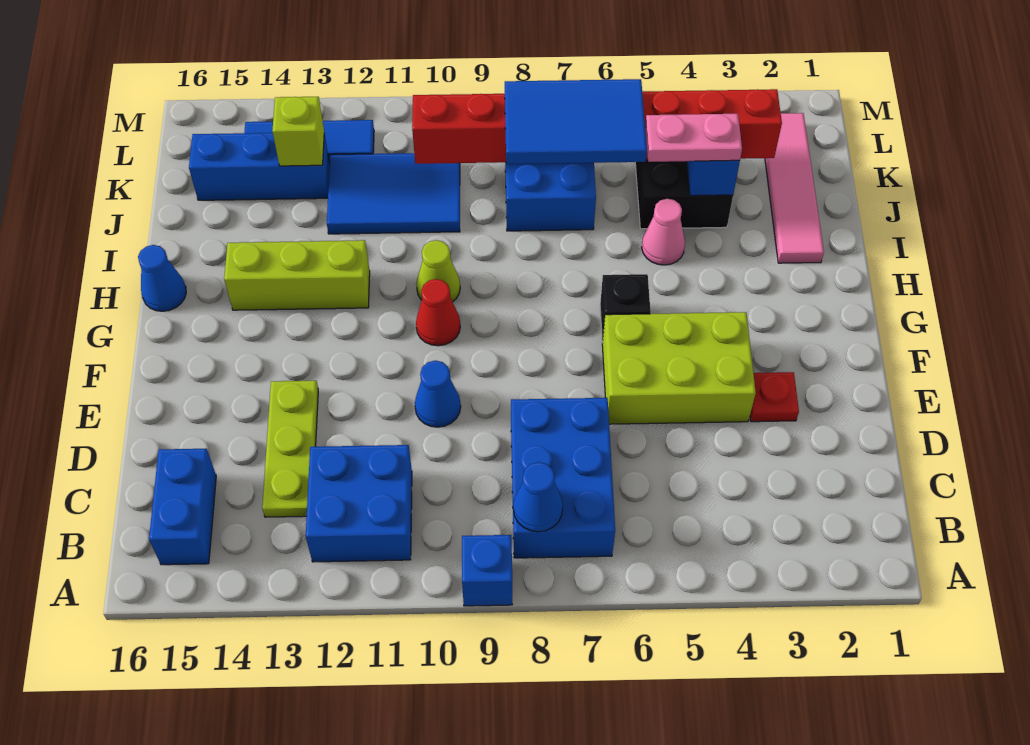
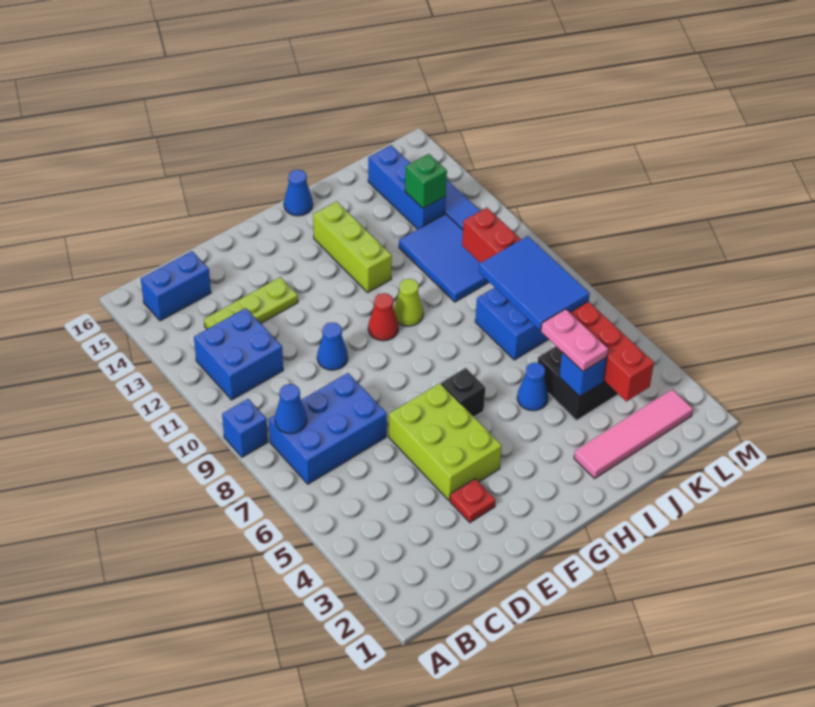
pink cone I5 level 1 -> blue cone I5 level 1
lime brick K13 level 2 -> green brick K13 level 2

